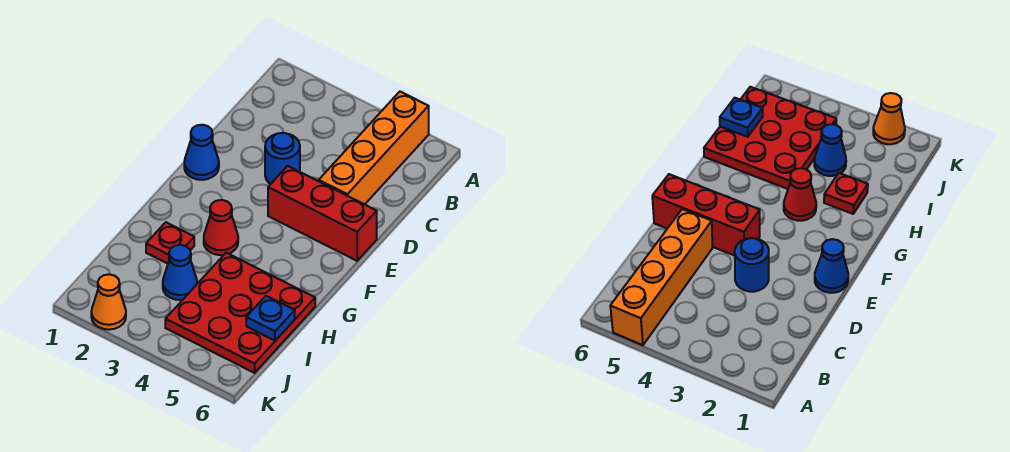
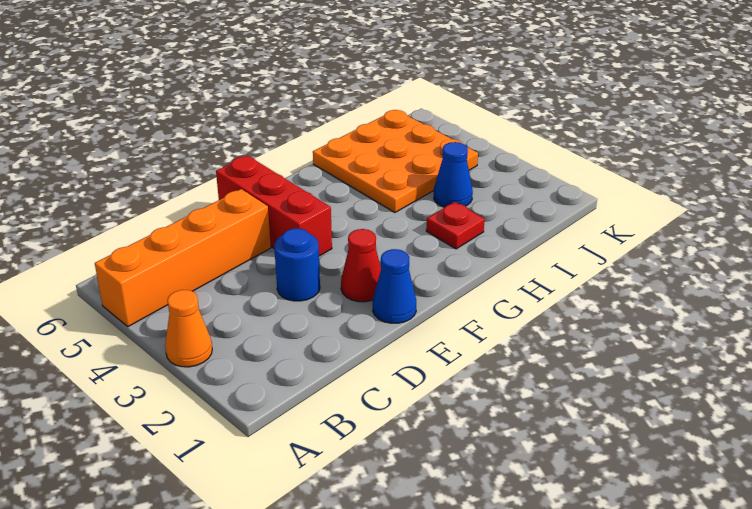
red cone G3 level 1 -> red cone E2 level 1
red plate H4:J6 level 1 -> orange plate H4:J6 level 1
blue plate I6 level 2 -> none
orange cone K2 level 1 -> orange cone A3 level 1

